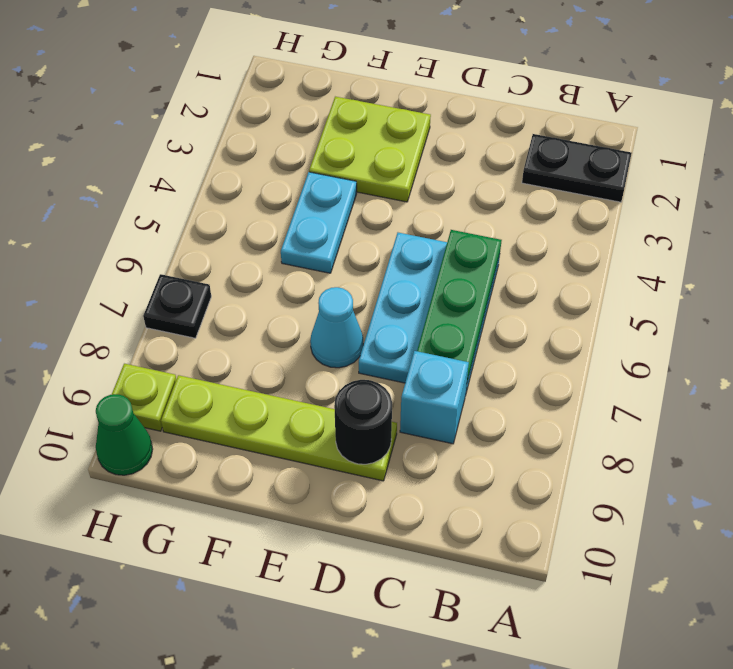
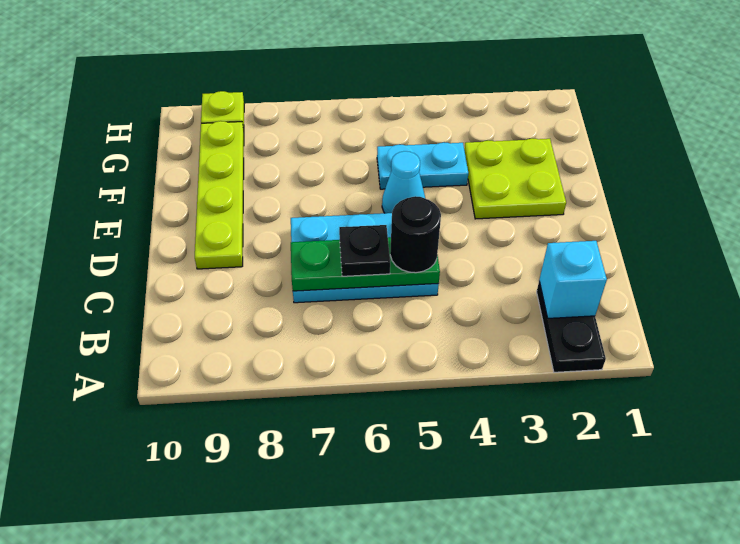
cyan brick C8 level 1 -> cyan brick B2 level 2
black round brick D9 level 2 -> black round brick C5 level 3
cyan cone E7 level 1 -> cyan cone E5 level 1
black plate H7 level 1 -> black plate C6 level 3
green cone H10 level 1 -> none

